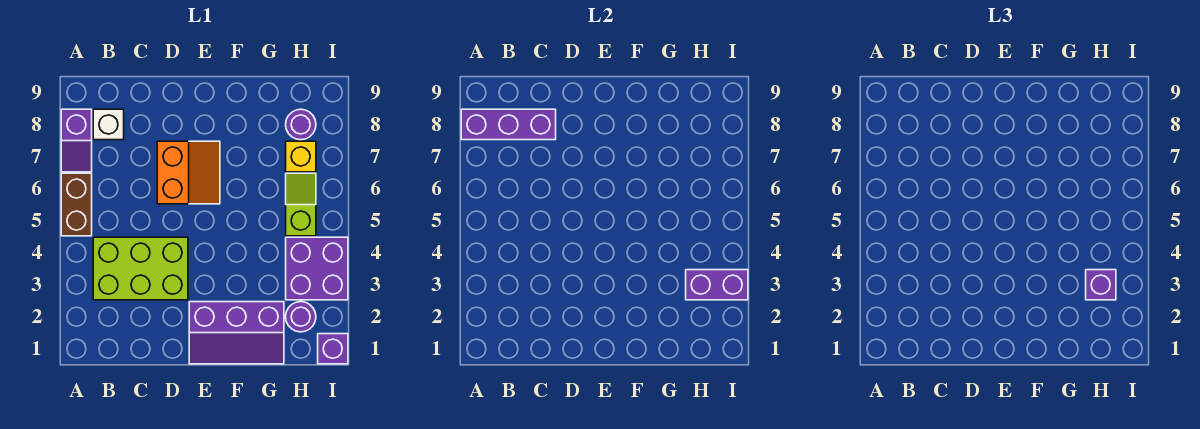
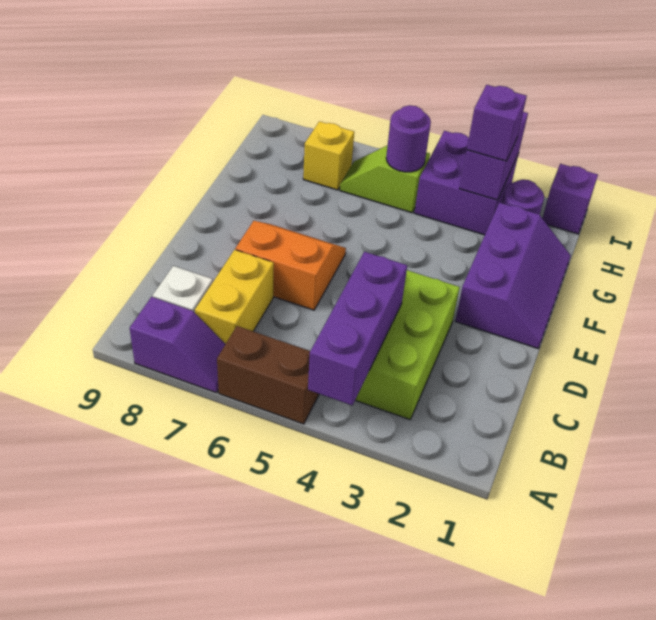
purple brick A8:C8 level 2 -> purple brick A4:C4 level 2
none -> yellow brick B7:C7 level 1
purple round brick H8 level 1 -> purple round brick H5 level 2

